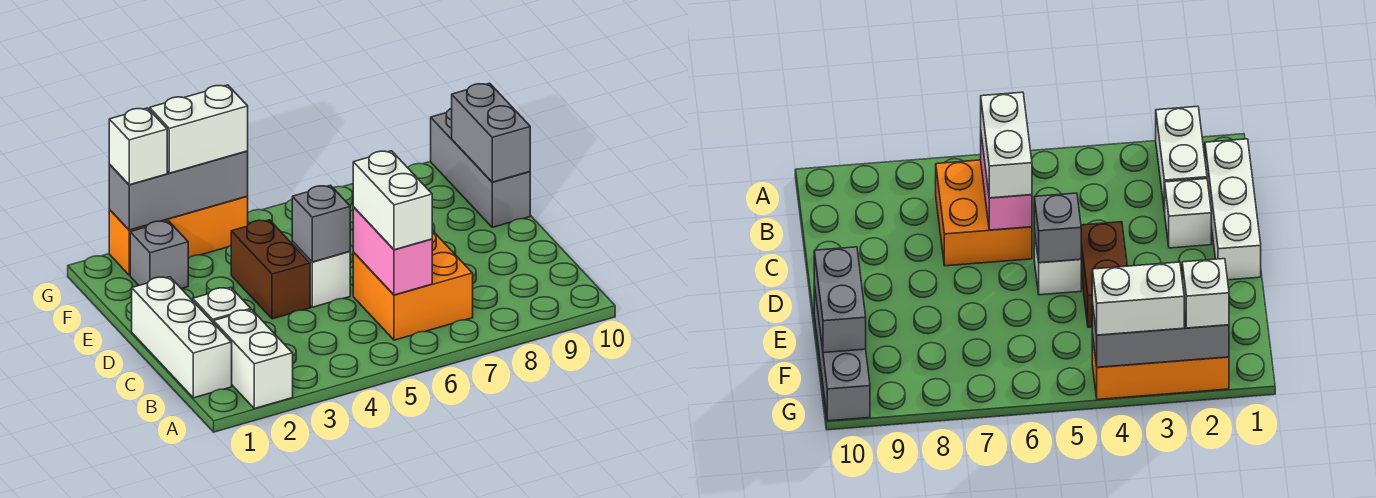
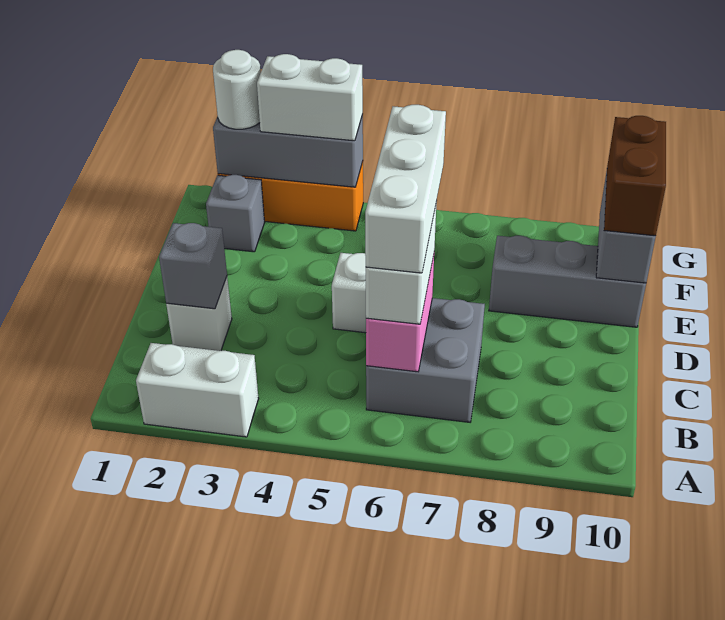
white brick A2:B2 level 1 -> white brick A2:A3 level 1
white brick B1:D1 level 1 -> white brick B6:D6 level 4
orange brick B6:C7 level 1 -> grey brick B6:C7 level 1
brown brick D4:E4 level 1 -> brown brick E10:F10 level 3
grey brick D5 level 2 -> grey brick C2 level 2
grey brick E10:G10 level 1 -> grey brick E8:E10 level 1
white brick G2 level 3 -> white round brick G2 level 3

